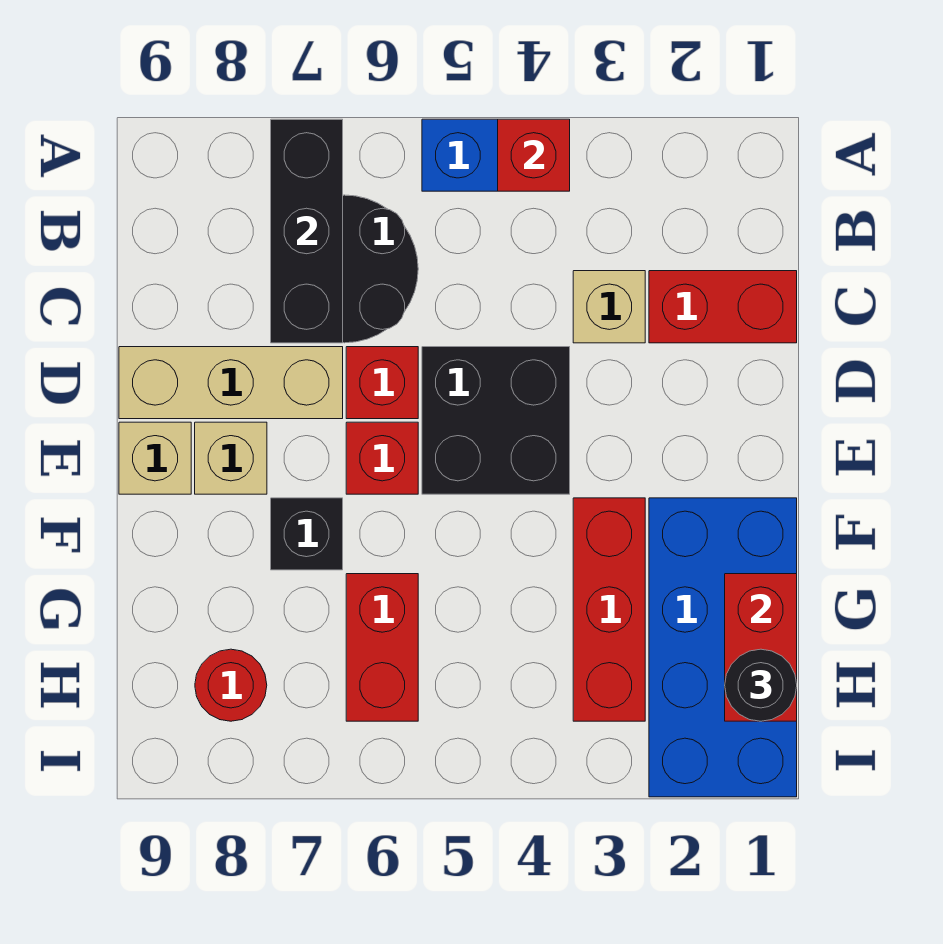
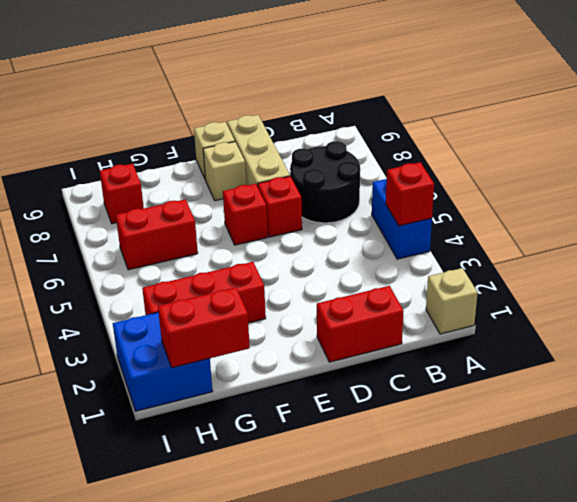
black brick A7:C7 level 2 -> none
red brick C1:C2 level 1 -> red brick C1:D1 level 1
tan brick C3 level 1 -> tan brick A1 level 1
black brick D4:E5 level 1 -> none
blue brick F1:I2 level 1 -> blue brick H1:I2 level 1
black brick F7 level 1 -> none
black round brick H1 level 3 -> none
red round brick H8 level 1 -> red brick H8 level 1

